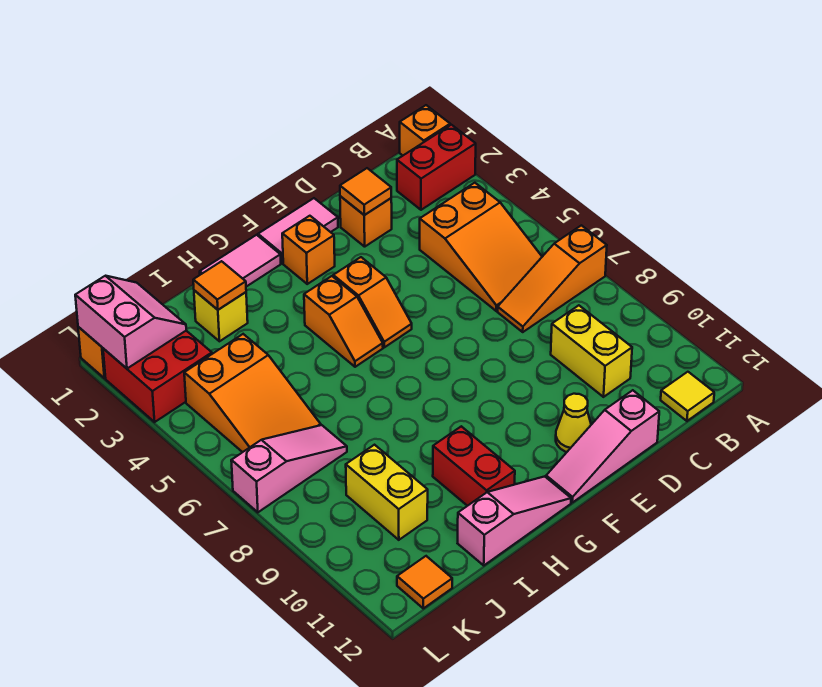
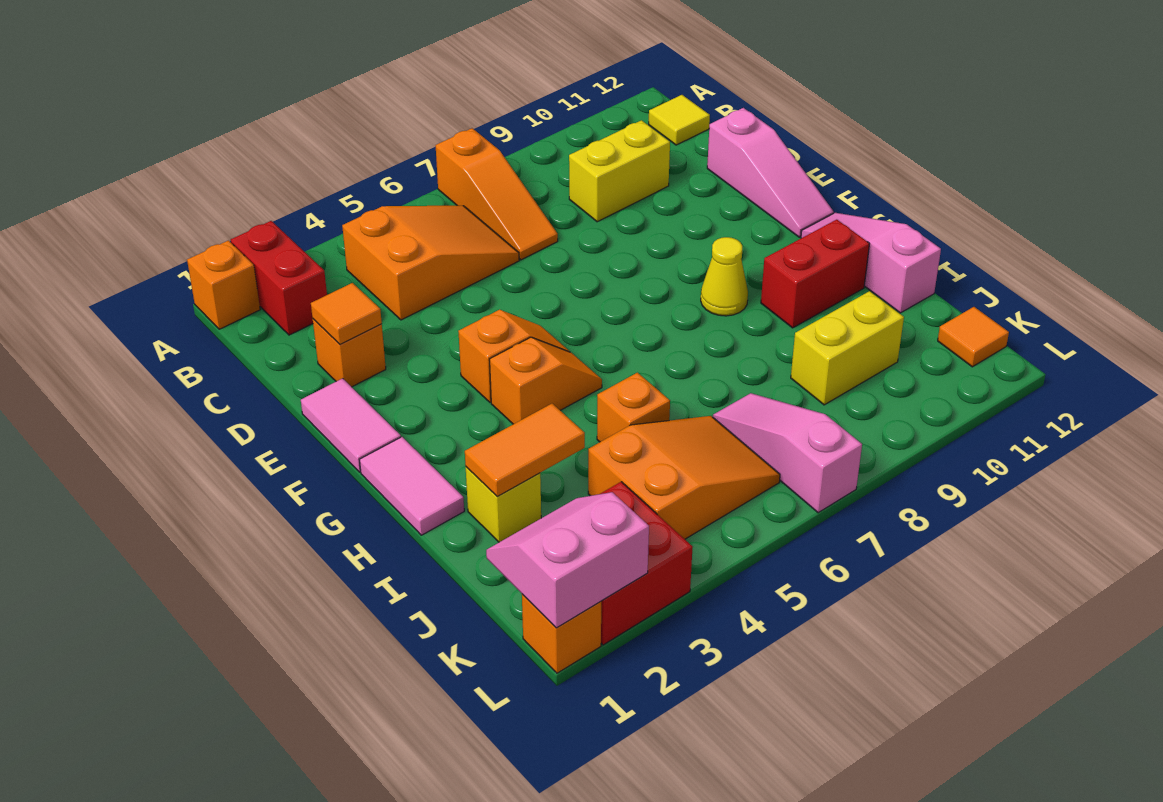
yellow cone E11 level 1 -> yellow cone G9 level 1
orange brick F2 level 1 -> orange brick I5 level 1
orange tile I2 level 2 -> orange tile I2:I3 level 2

